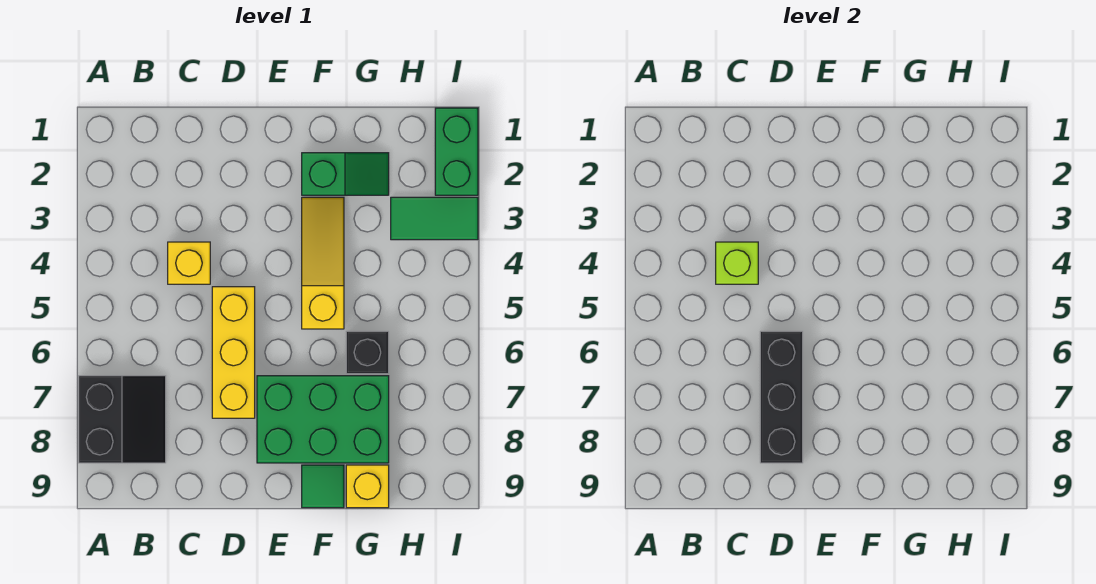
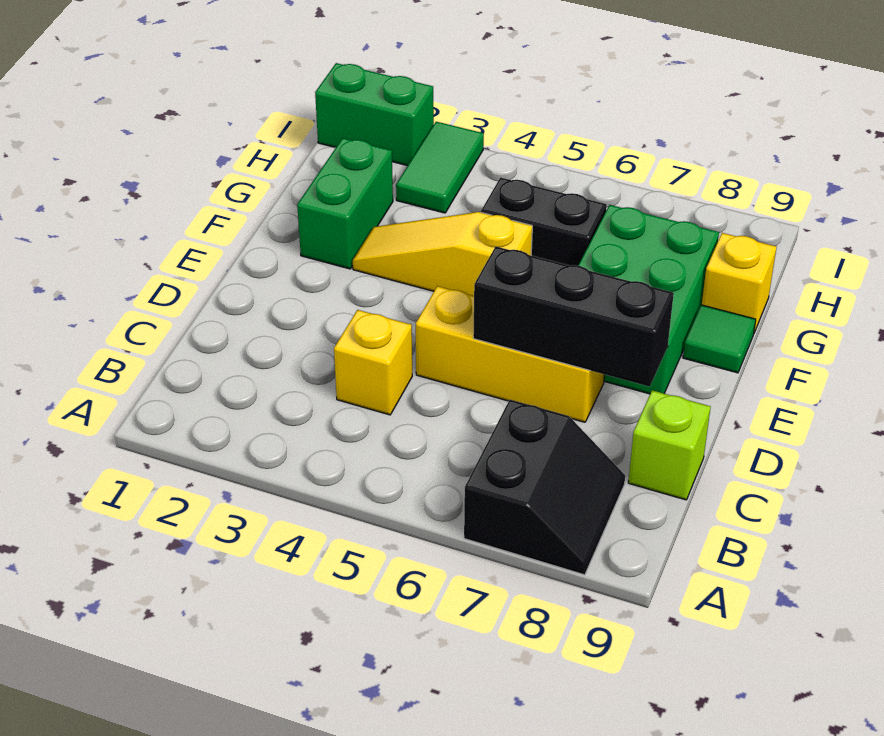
black slope A7:B8 level 1 top A -> black slope A7:B8 level 1 top 7
lime brick C4 level 2 -> lime brick C9 level 1
green slope F2:G2 level 1 top F -> green brick F2:G2 level 1
black brick G6 level 1 -> black brick G5:G6 level 1

